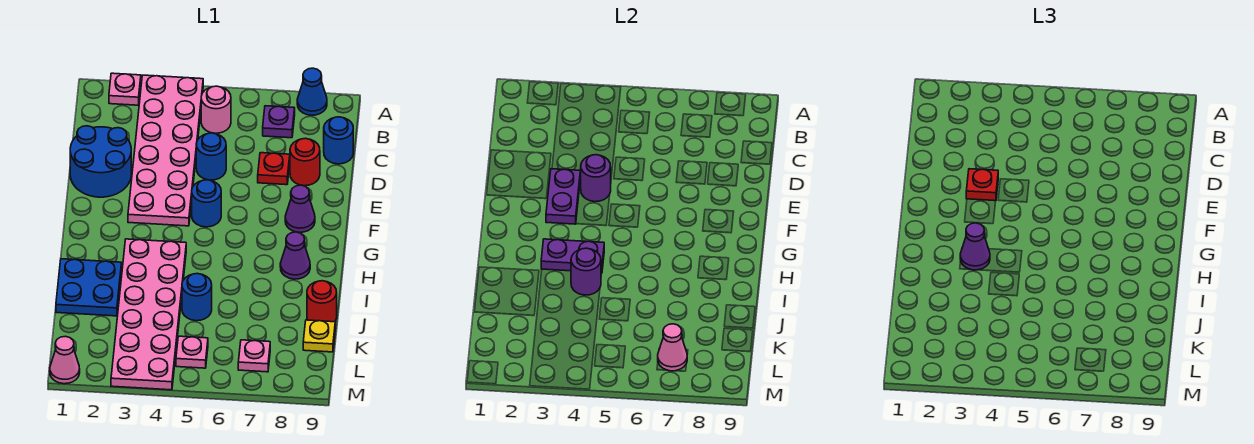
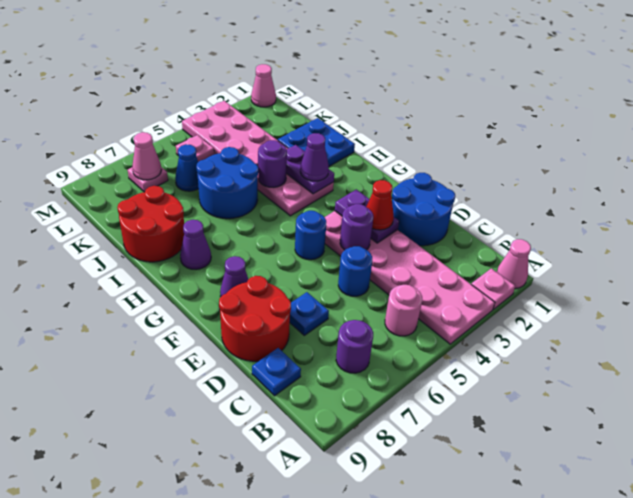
none -> pink cone A1 level 1
blue cone A8 level 1 -> blue cone K6 level 1
purple plate B7 level 1 -> purple round brick B7 level 1
blue round brick C9 level 1 -> blue plate C9 level 1
red plate D7 level 1 -> blue plate D7 level 1
red round brick D8 level 1 -> red round brick D8:E9 level 1
red plate E3 level 3 -> red cone E3 level 3
purple plate H3:H4 level 2 -> purple plate H3:I3 level 2
blue round brick J5 level 1 -> blue round brick I5:J6 level 1
red round brick J9 level 1 -> red round brick I8:J9 level 1
yellow plate K9 level 1 -> none

